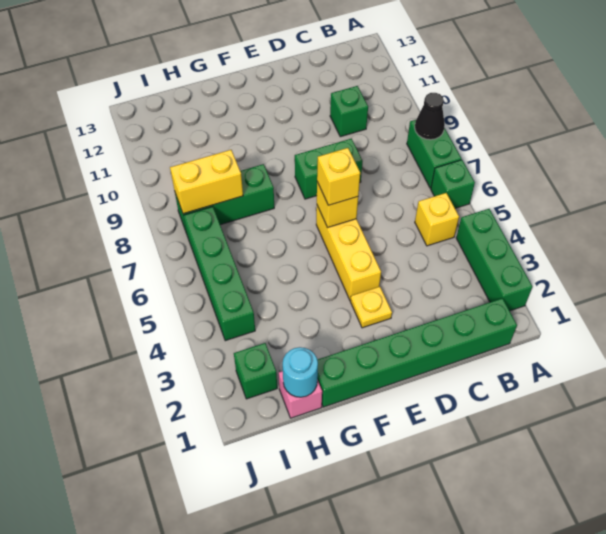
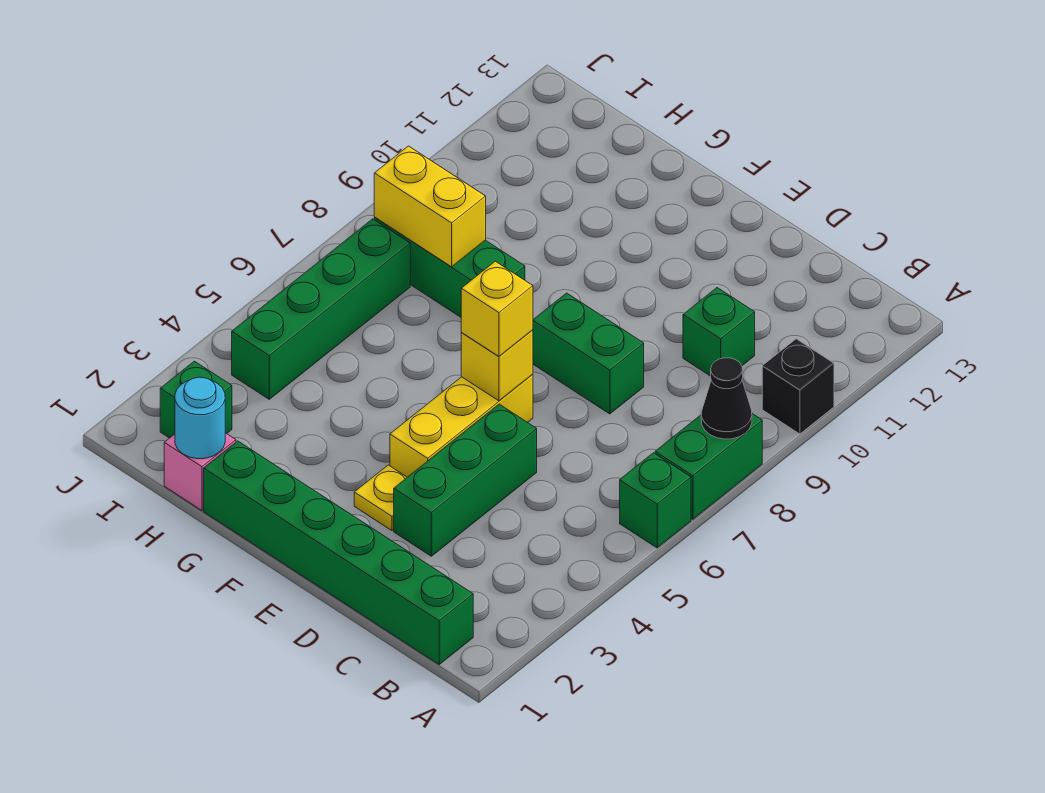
green brick A2:A4 level 1 -> green brick D3:D5 level 1
none -> black brick A10 level 1
yellow brick B5 level 1 -> none

